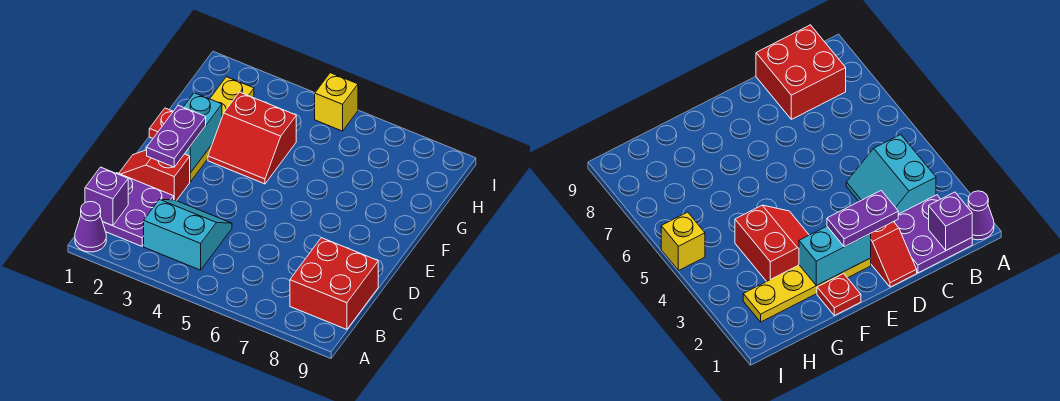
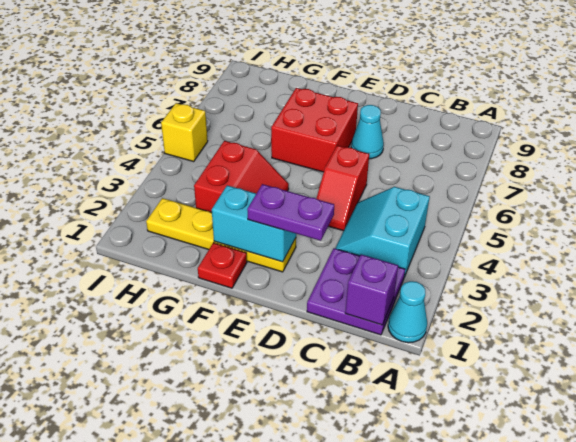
purple cone A1 level 1 -> cyan cone A1 level 1
red brick B8:C9 level 1 -> red brick E6:F7 level 1
red slope D1:D2 level 1 top 2 -> red slope D4:D5 level 1 top 5
none -> cyan cone D7 level 1

